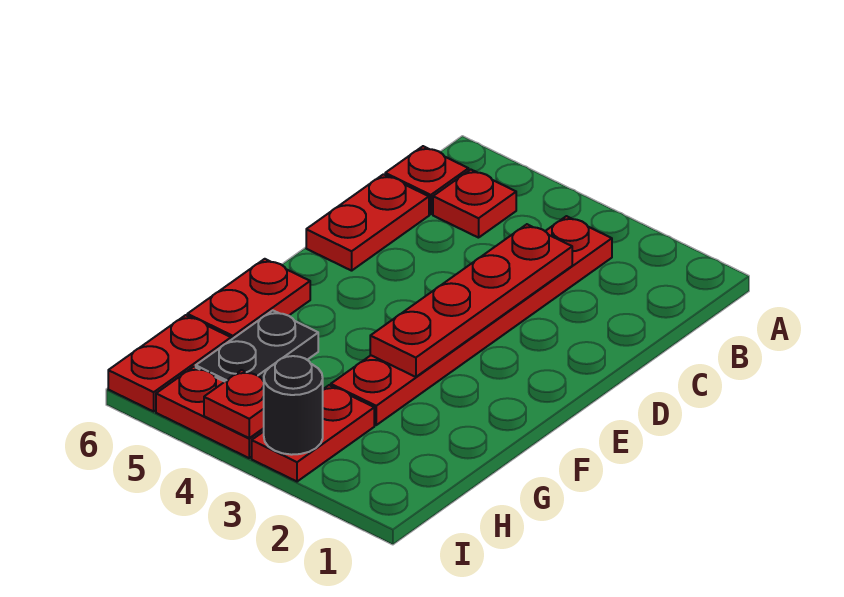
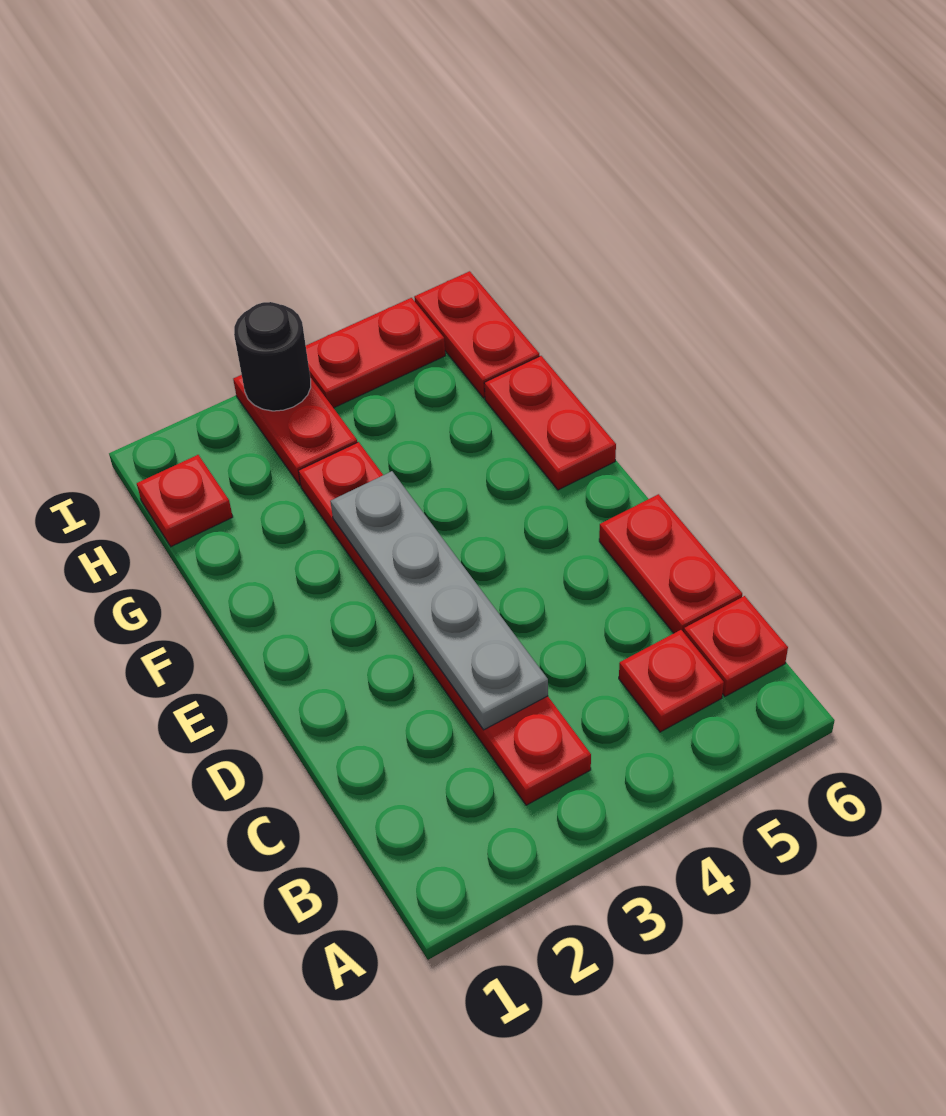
red plate C3:F3 level 2 -> grey plate C3:F3 level 2
black plate G5:H5 level 1 -> none
red plate I4 level 2 -> red plate H1 level 1

